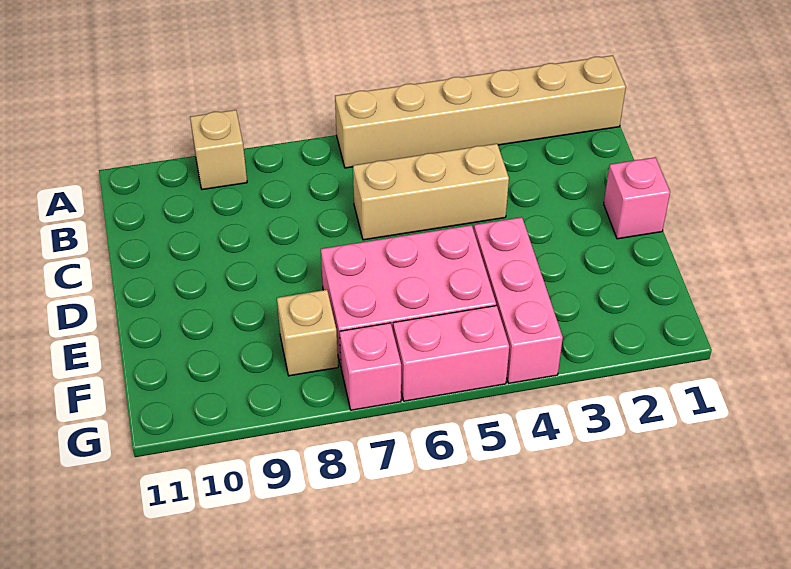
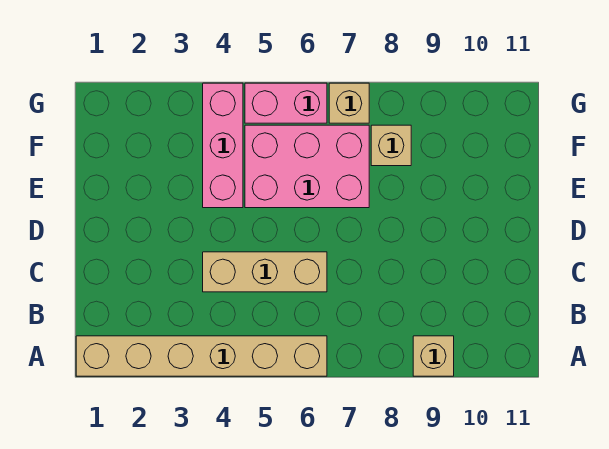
pink brick D1 level 1 -> none
pink brick G7 level 1 -> tan brick G7 level 1

